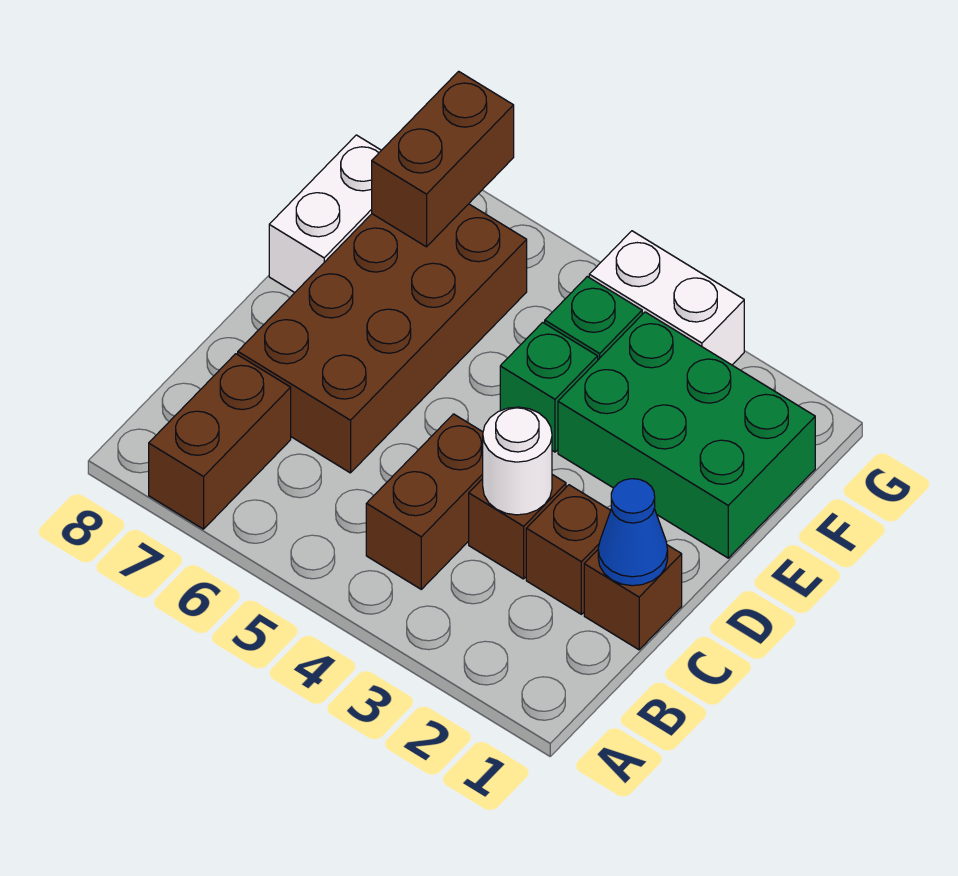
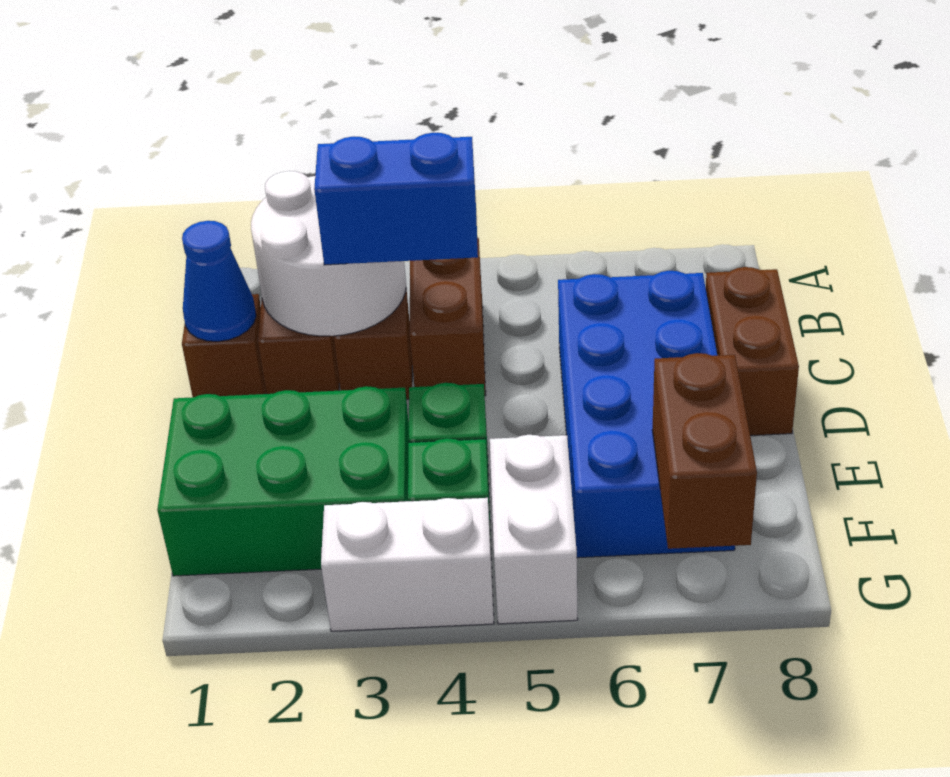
brown brick A7:B7 level 1 -> brown brick C8:D8 level 1
white round brick C3 level 2 -> white round brick B2:C3 level 2
none -> blue brick C3:C4 level 3
brown brick C6:F7 level 1 -> blue brick C6:F7 level 1
white brick E8:F8 level 1 -> white brick F5:G5 level 1

